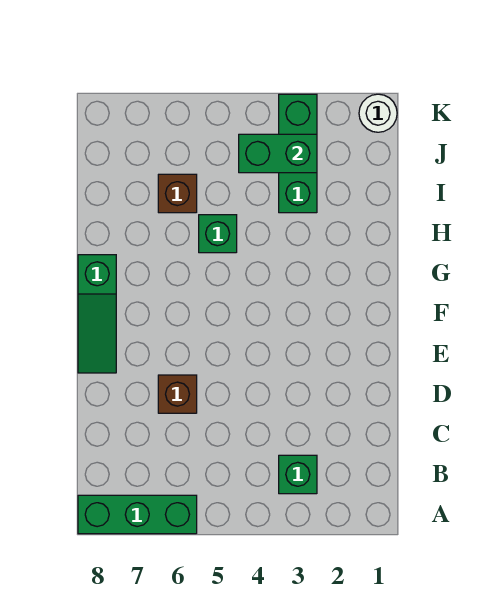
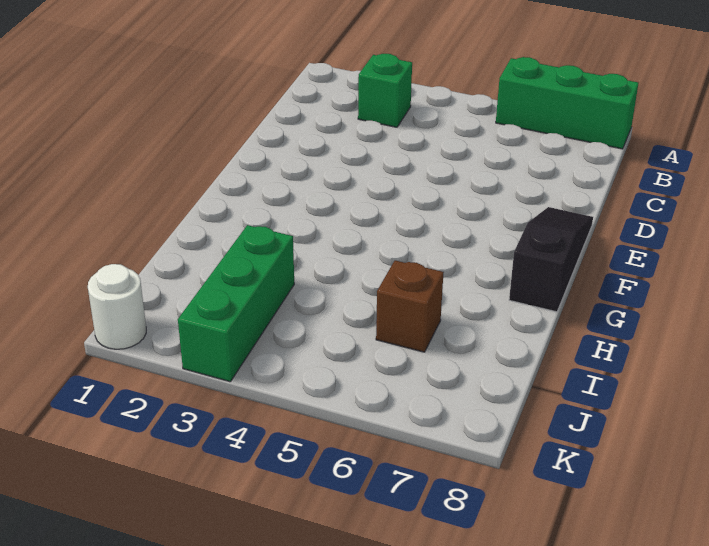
brown brick D6 level 1 -> none
green slope E8:G8 level 1 top G -> black slope E8:G8 level 1 top G
green brick H5 level 1 -> none
green brick J3:J4 level 2 -> none

